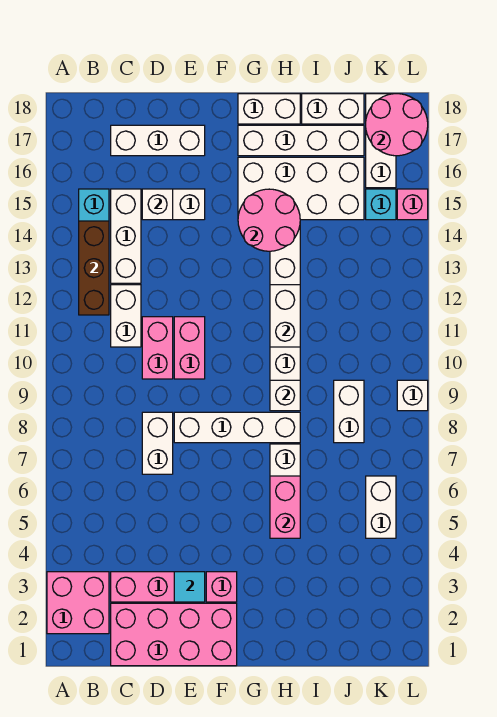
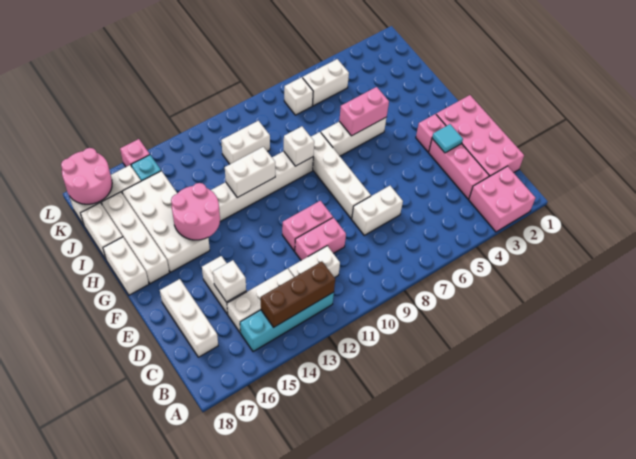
white brick J8:J9 level 1 -> white brick J10:J11 level 1
white brick L9 level 1 -> white brick K7 level 1

